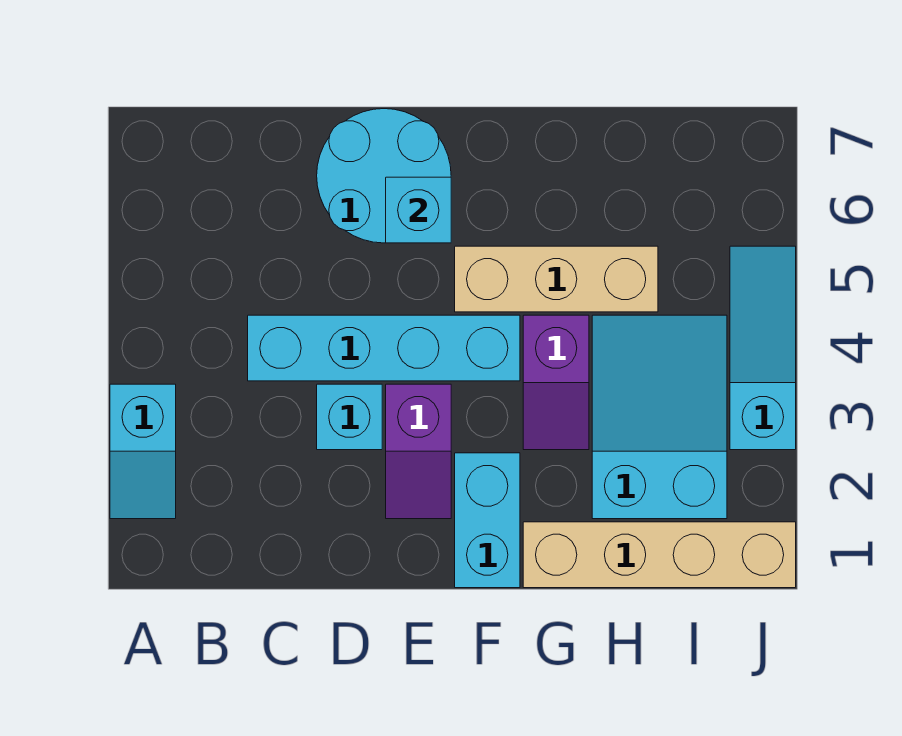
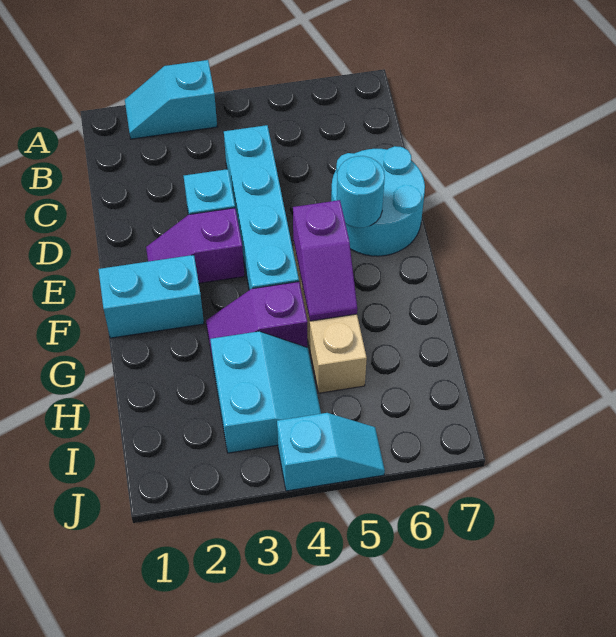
cyan brick E6 level 2 -> cyan round brick E6 level 2
none -> purple slope F5:G5 level 2 top F
tan brick G1:J1 level 1 -> none
cyan slope H2:I4 level 1 top 2 -> cyan slope H3:I4 level 1 top 3
cyan slope J3:J5 level 1 top 3 -> cyan slope J4:J5 level 1 top 4

